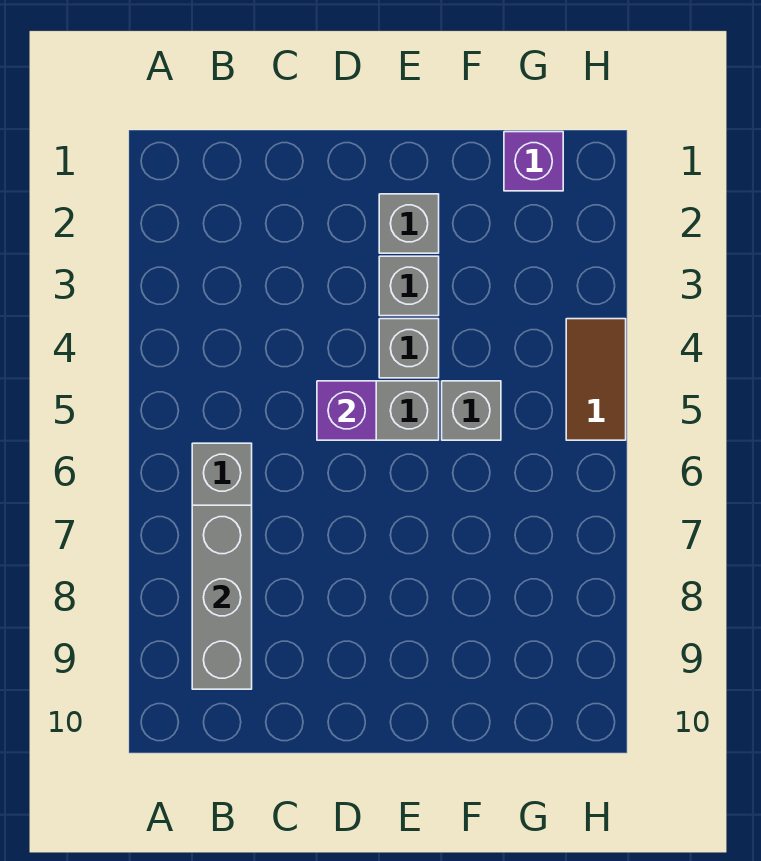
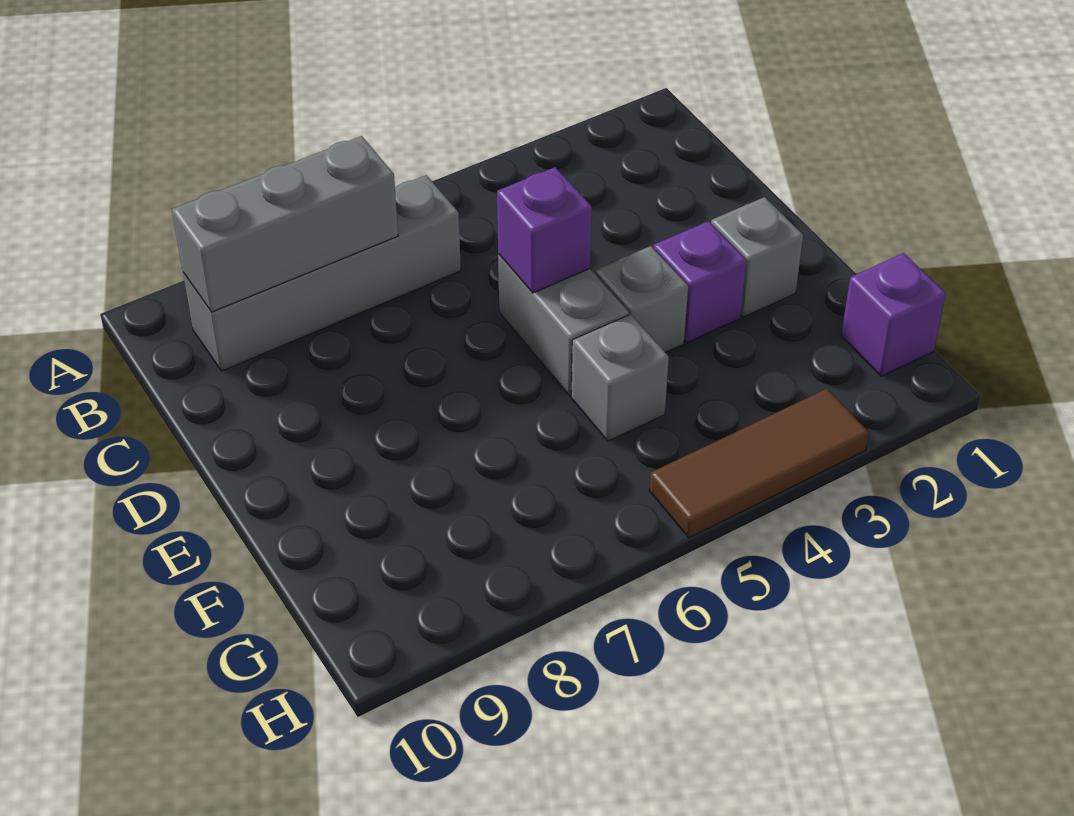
grey brick E3 level 1 -> purple brick E3 level 1
brown tile H4:H5 level 1 -> brown tile H3:H5 level 1

